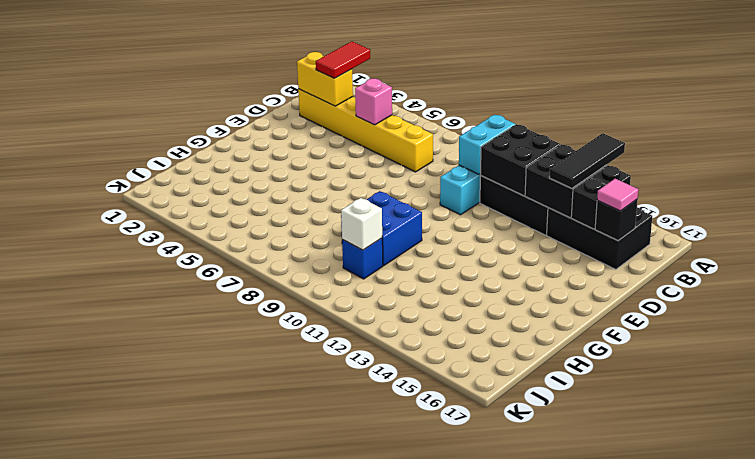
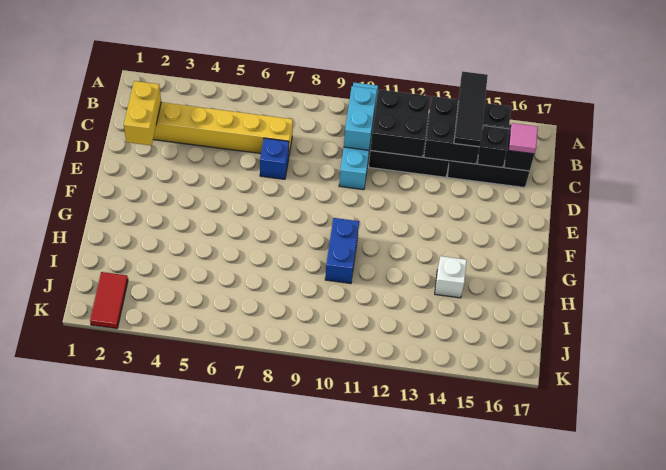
red tile B3:C3 level 3 -> red tile J2:K2 level 1
yellow brick C2:C3 level 2 -> yellow brick C2:D2 level 2
pink brick C5 level 2 -> none
blue brick G9:H10 level 1 -> blue brick G10:H10 level 1
blue brick I10 level 1 -> blue brick D7 level 1
white brick I10 level 2 -> white brick H14 level 1

